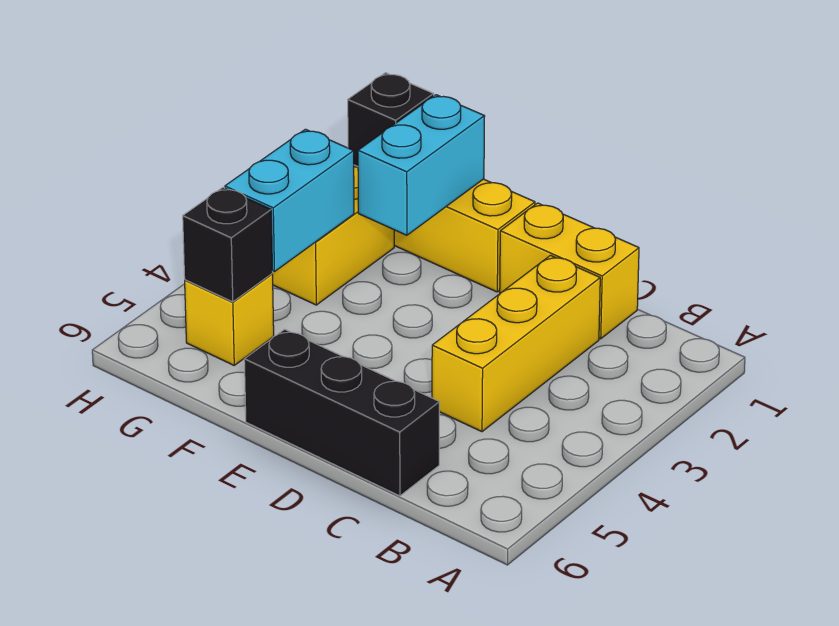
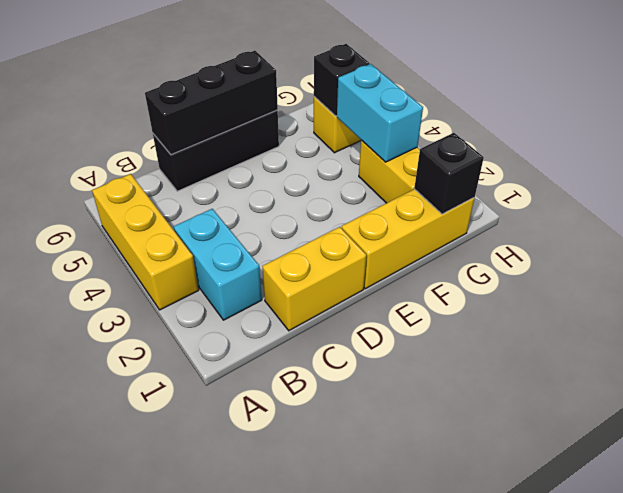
yellow brick C2:C4 level 1 -> yellow brick A3:A5 level 1
none -> black brick C6:E6 level 2
cyan brick F1:F2 level 2 -> cyan brick B2:B3 level 1

